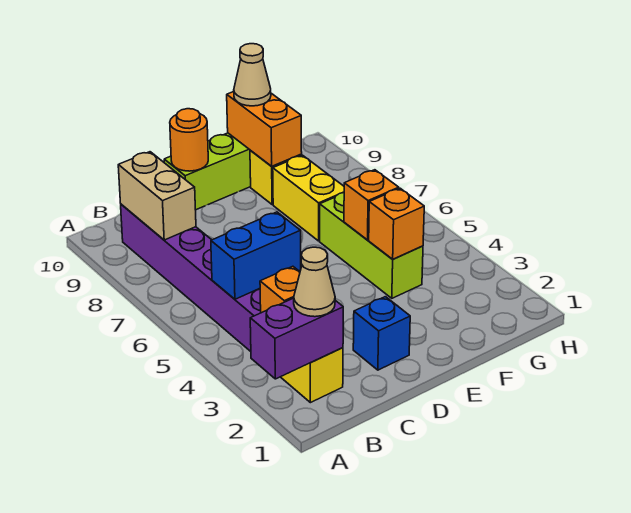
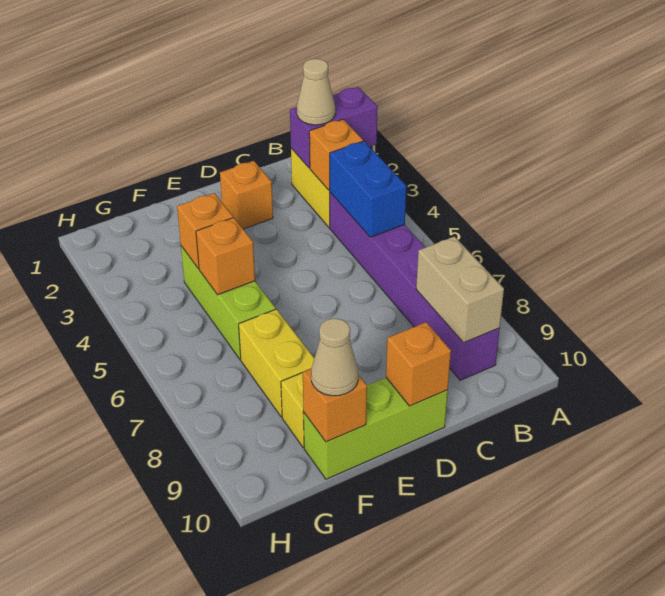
blue brick B5:C5 level 2 -> blue brick B4:B5 level 2
blue brick D2 level 1 -> orange brick D2 level 1
orange round brick D10 level 2 -> orange brick D10 level 2
orange brick F9:F10 level 2 -> orange brick F10 level 2

